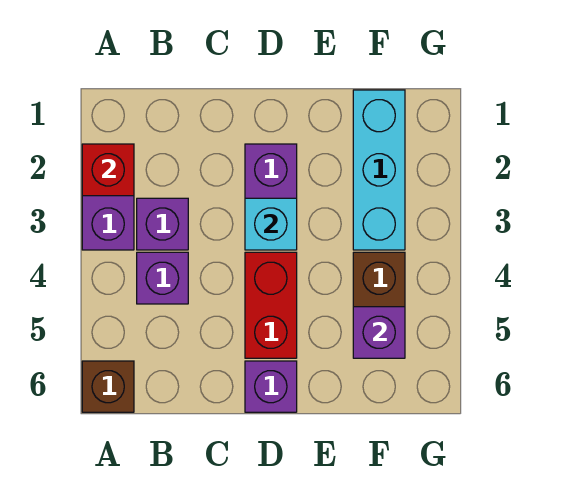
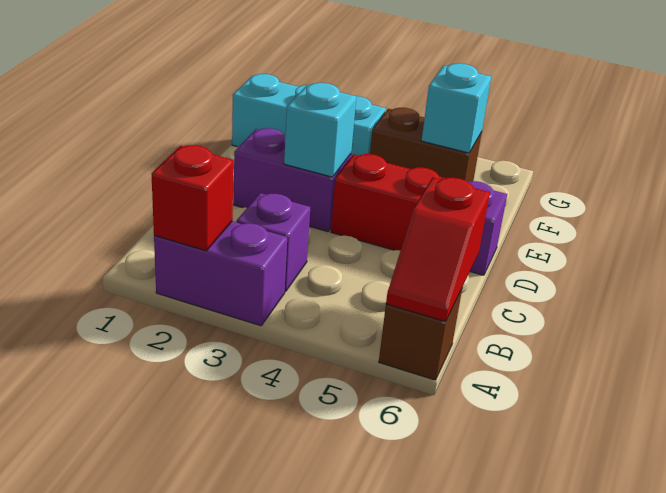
none -> red slope A6:B6 level 2 top B
purple brick B4 level 1 -> none
purple brick F5 level 2 -> cyan brick F5 level 2

